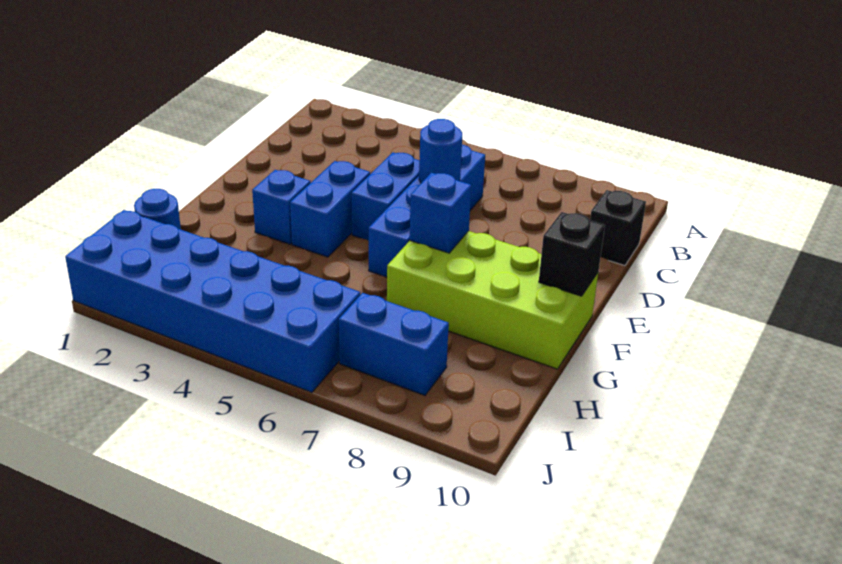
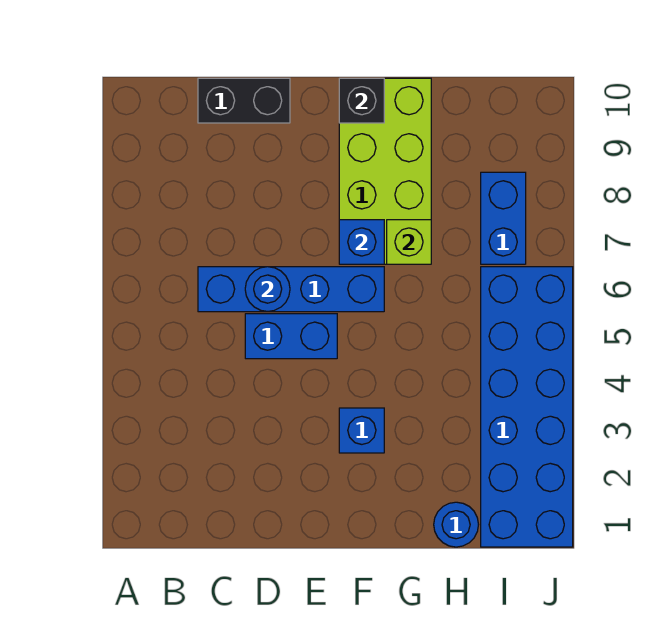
black brick C10 level 1 -> black brick C10:D10 level 1
blue brick E4:F4 level 1 -> none
none -> lime brick G7 level 2

